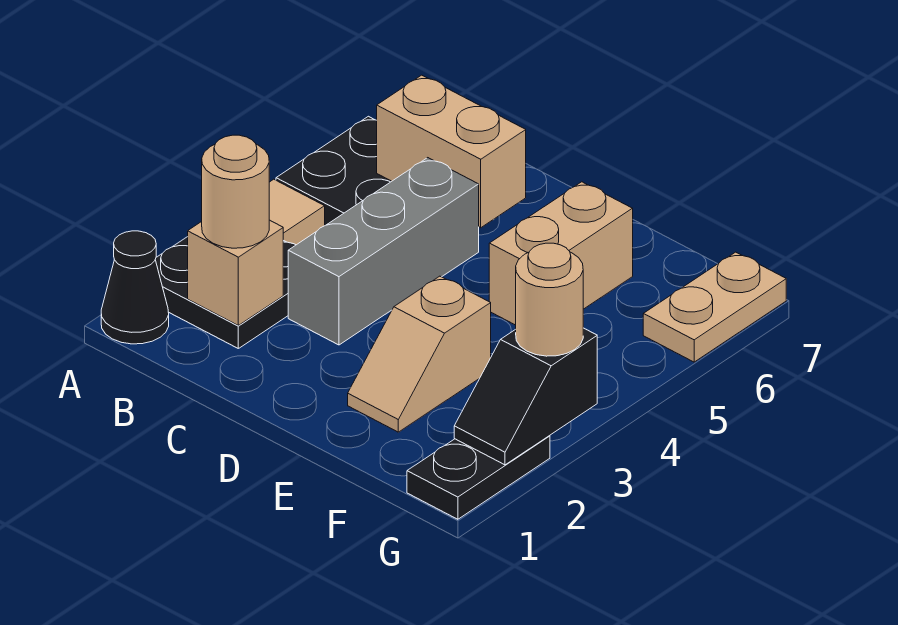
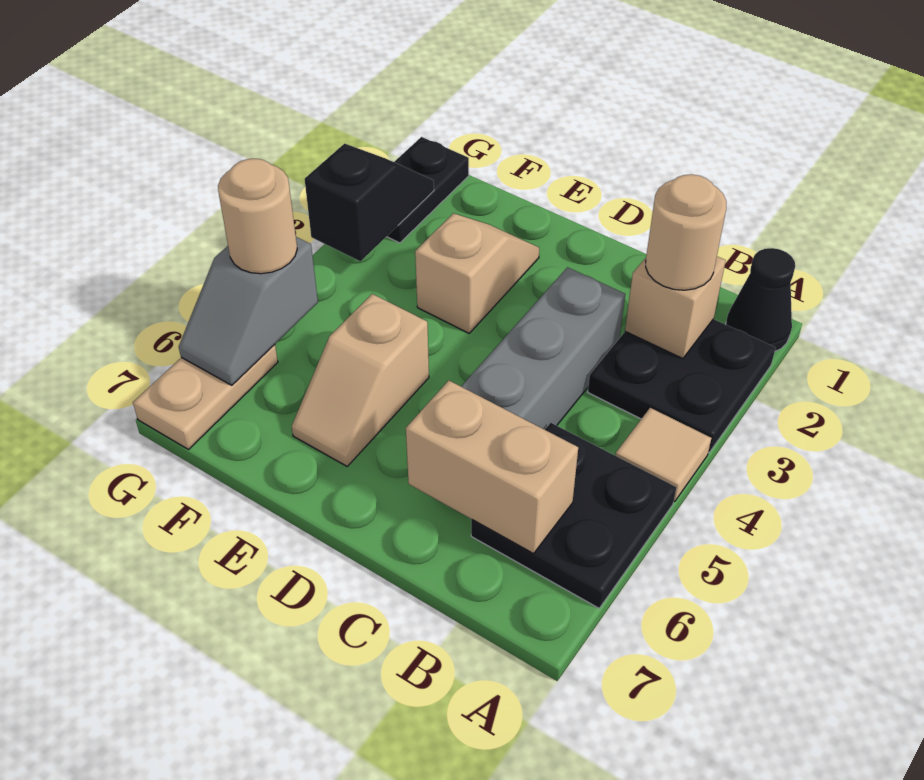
tan brick E5:E6 level 1 -> tan slope E5:E6 level 1 top 5
tan round brick G3 level 3 -> tan round brick G5 level 3
none -> grey slope G5:G6 level 2 top 5

